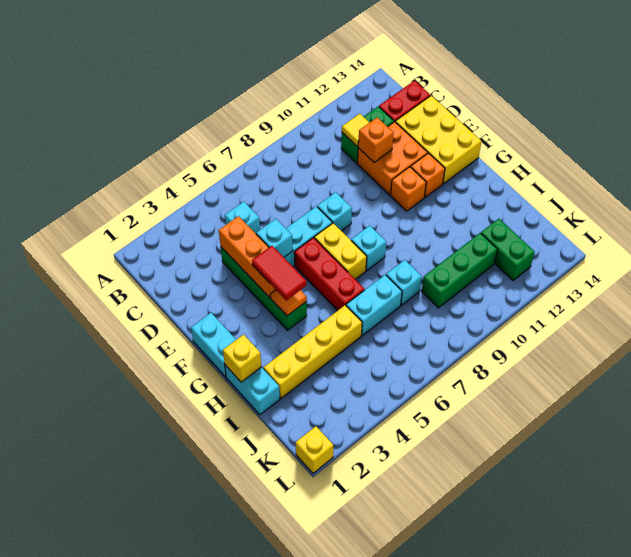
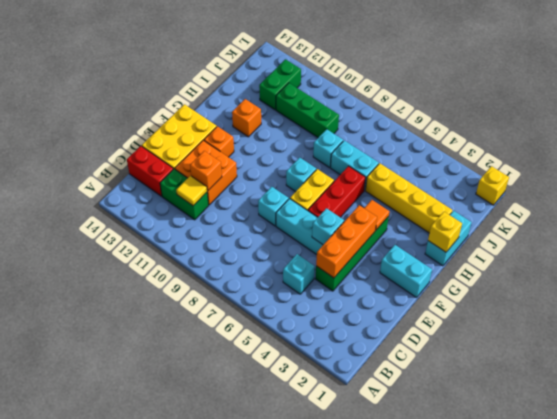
cyan brick F1:G1 level 1 -> cyan brick F1:F2 level 1
red tile F4:G4 level 3 -> none
orange brick F11 level 1 -> orange brick H12 level 1

